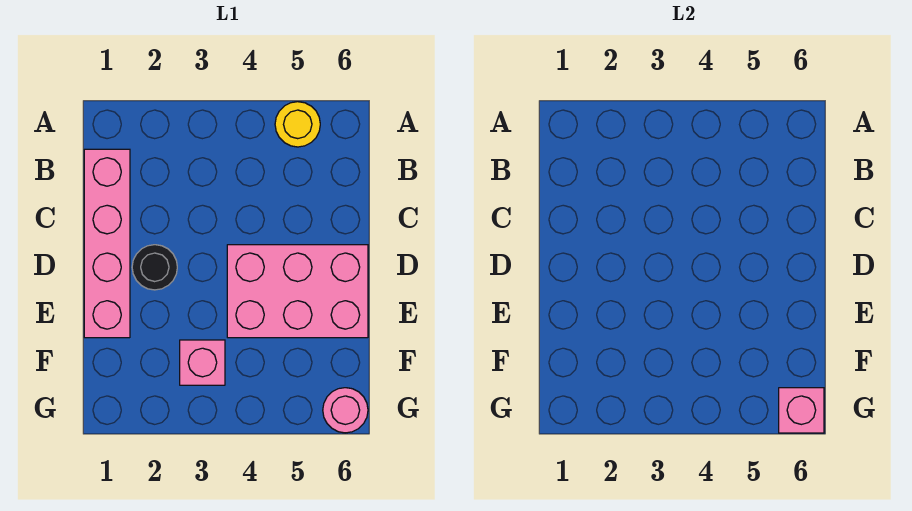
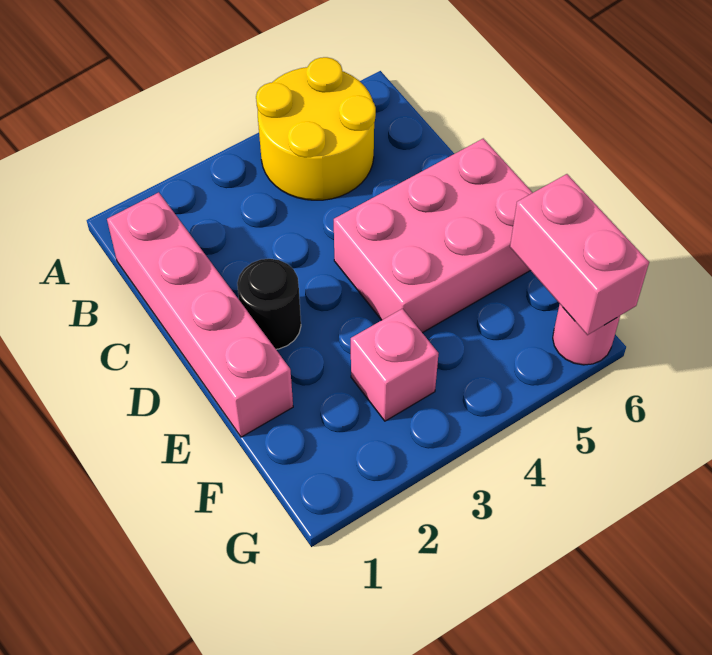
yellow round brick A5 level 1 -> yellow round brick A4:B5 level 1
pink brick G6 level 2 -> pink brick F6:G6 level 2

